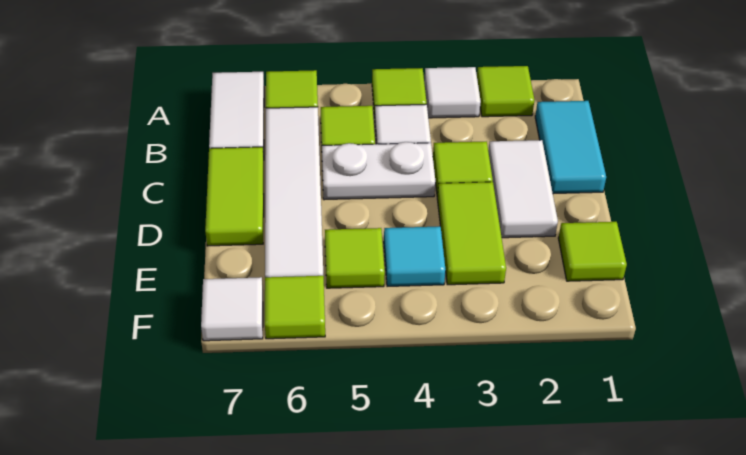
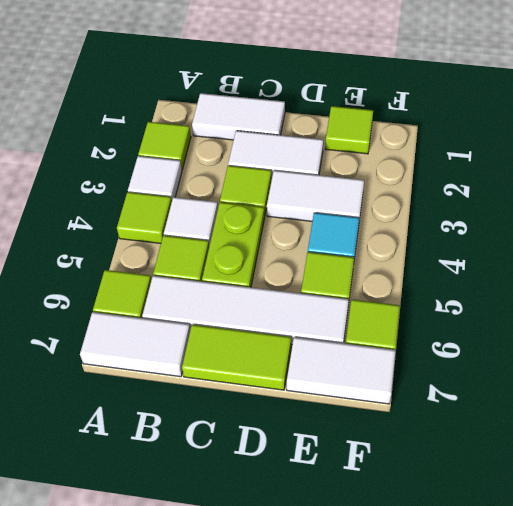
cyan tile B1:C1 level 1 -> white tile B1:C1 level 1
white plate C4:C5 level 1 -> lime plate C4:C5 level 1
lime tile D3:E3 level 1 -> white tile D3:E3 level 1
white tile F7 level 1 -> white tile E7:F7 level 1

